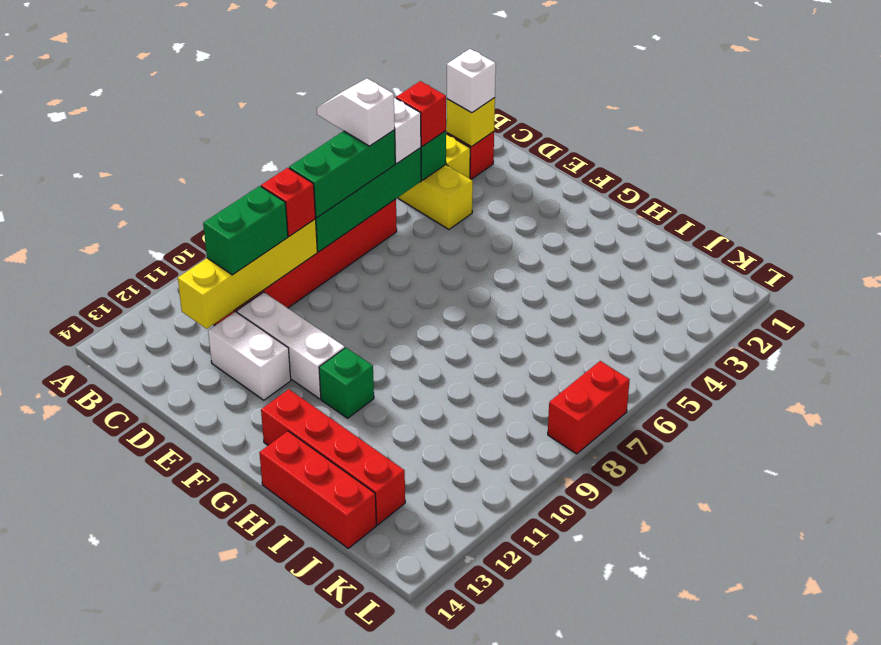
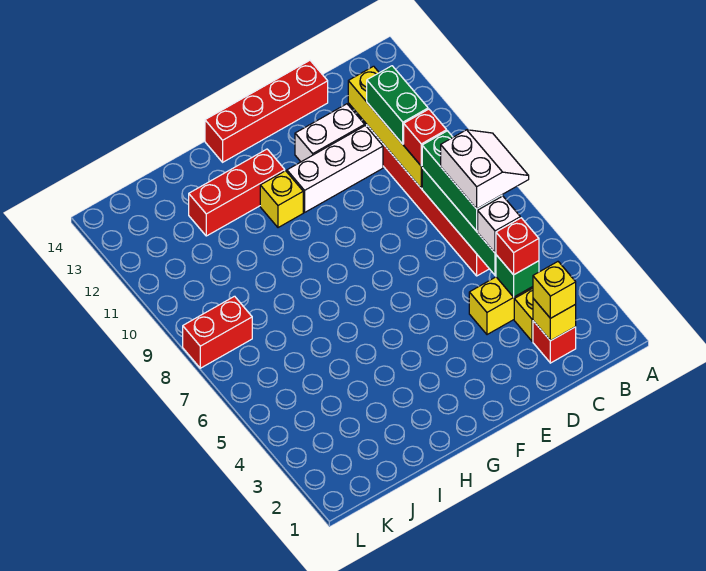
white slope B6:C6 level 4 top C -> white slope B6:C7 level 4 top C
white brick C2 level 3 -> yellow brick C2 level 3
green brick G11 level 1 -> yellow brick G11 level 1
red brick G13:J13 level 1 -> red brick D14:G14 level 1
red brick H14:J14 level 1 -> red brick G12:I12 level 1
red brick L7:L8 level 1 -> red brick K8:L8 level 1

